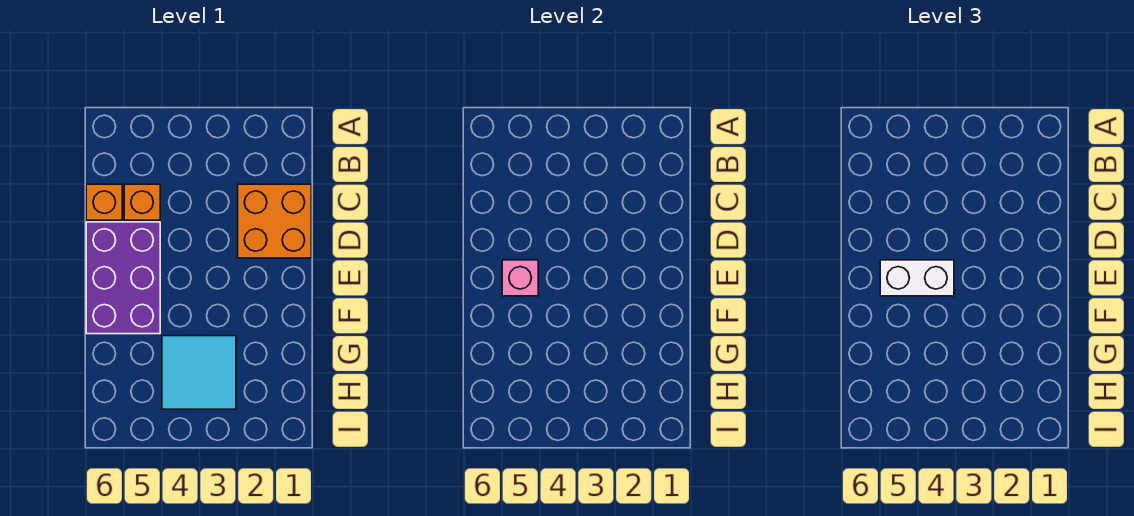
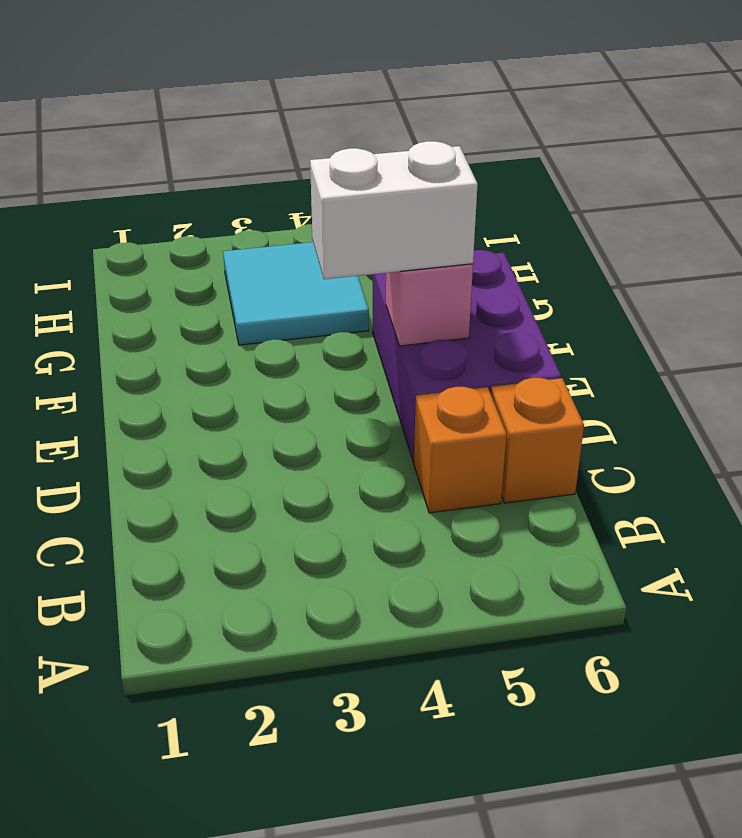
orange brick C1:D2 level 1 -> none

